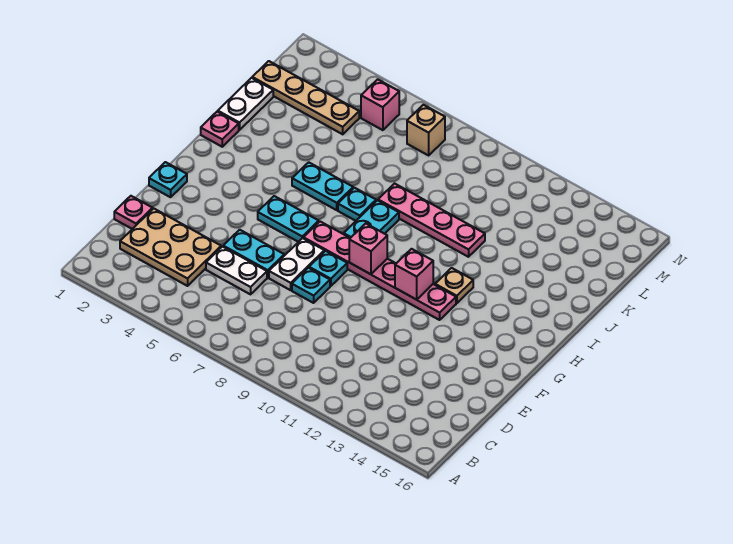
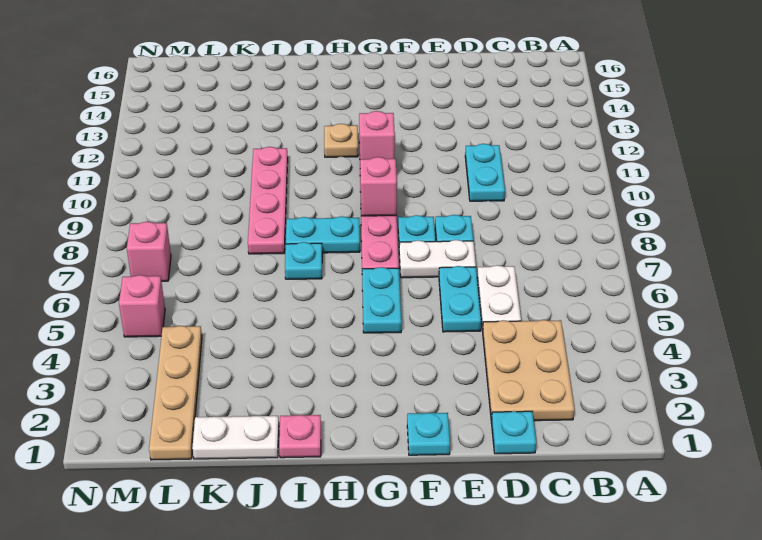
pink plate D1 level 1 -> cyan plate D1 level 1
cyan plate I5:I6 level 1 -> cyan plate D10:D11 level 1
tan brick M7 level 1 -> pink brick M7 level 1

